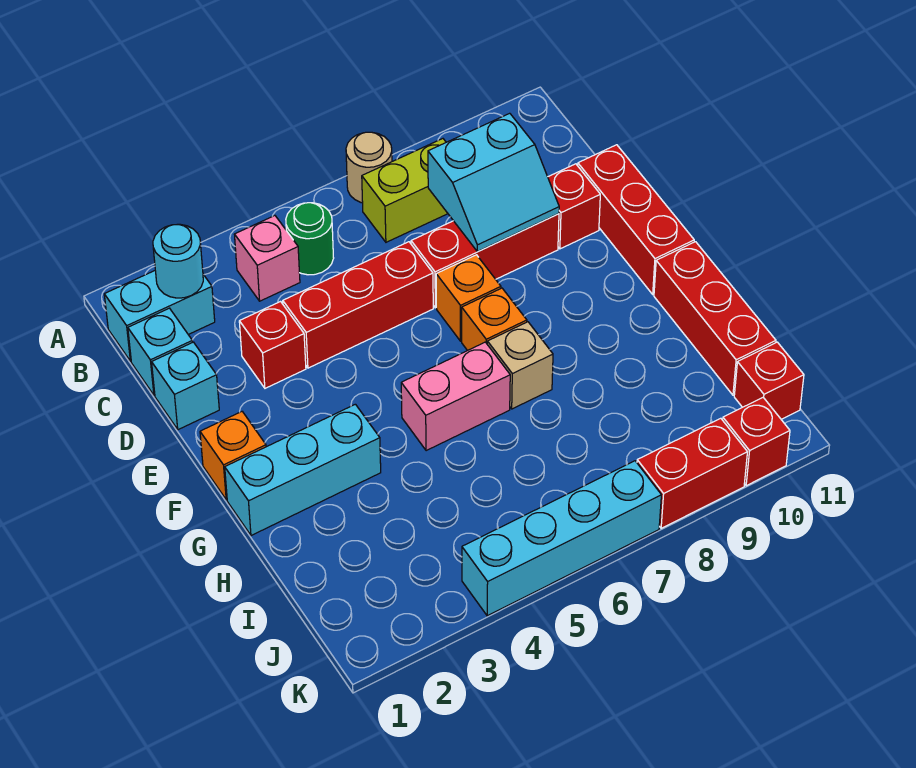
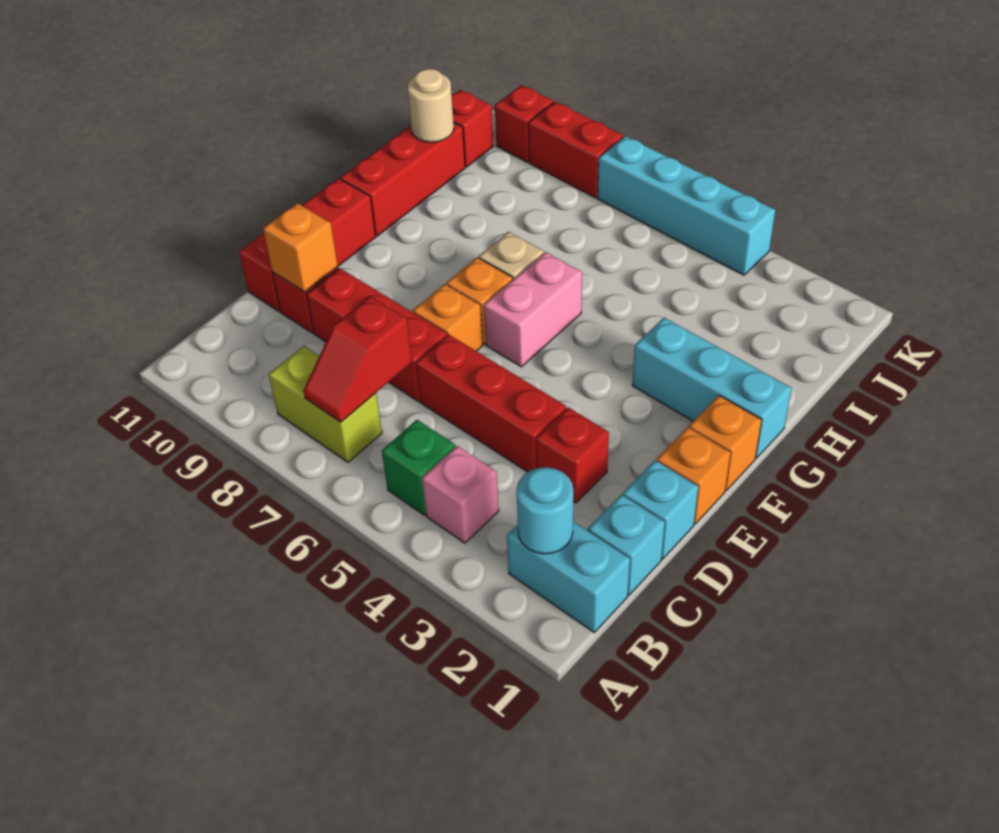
tan round brick A7 level 1 -> tan round brick I11 level 2
green round brick B5 level 1 -> green brick B5 level 1
none -> red slope B7:C7 level 2 top C
cyan slope C8:D9 level 2 top C -> none
none -> orange brick D10 level 2
none -> orange brick E1 level 1
pink brick G5:G6 level 1 -> pink brick F6:G6 level 1

